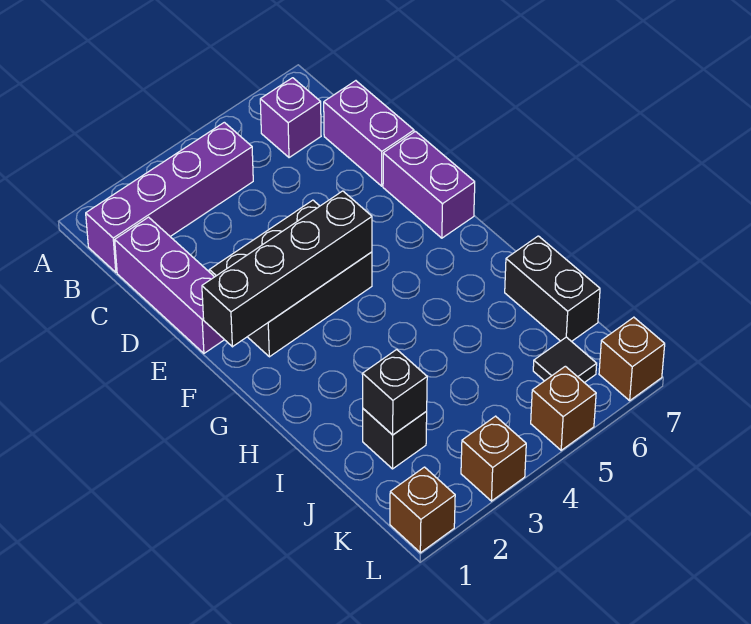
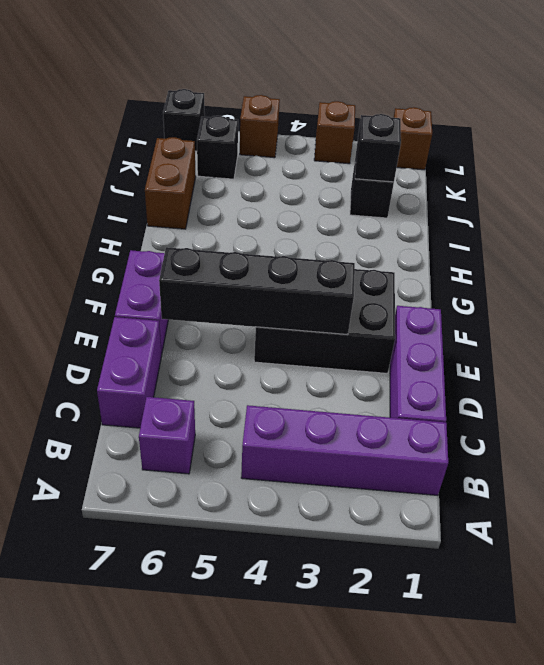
black brick F1:F4 level 2 -> black brick E3:E6 level 2
black brick I7:J7 level 1 -> brown brick I7:J7 level 1
black tile K6 level 1 -> black brick K6 level 1
brown brick L7 level 1 -> black brick L7 level 1

